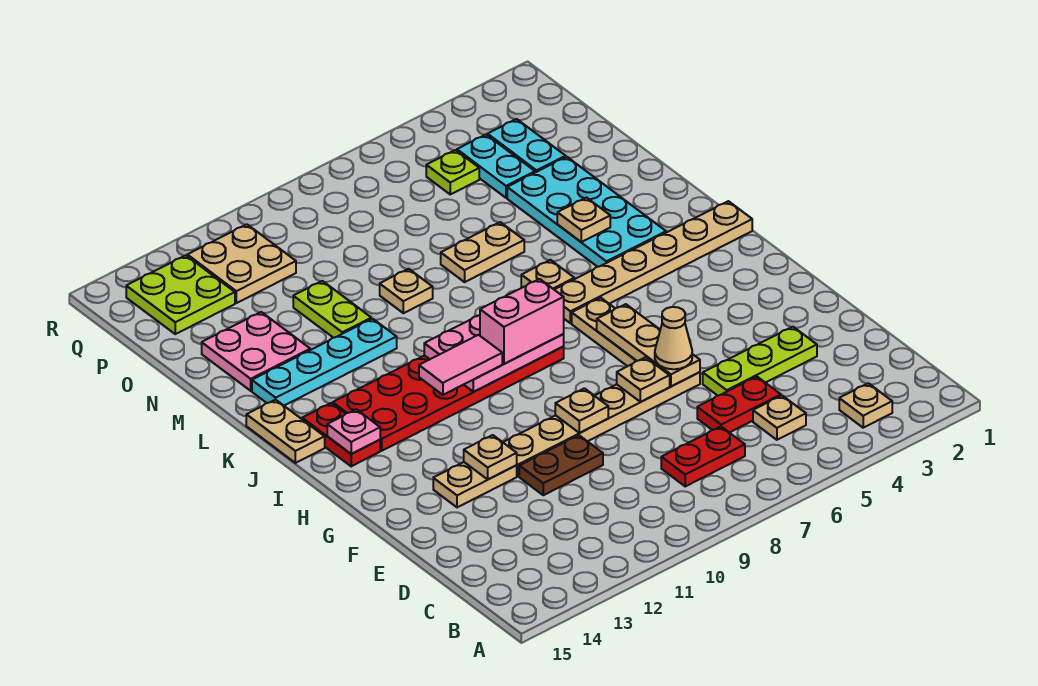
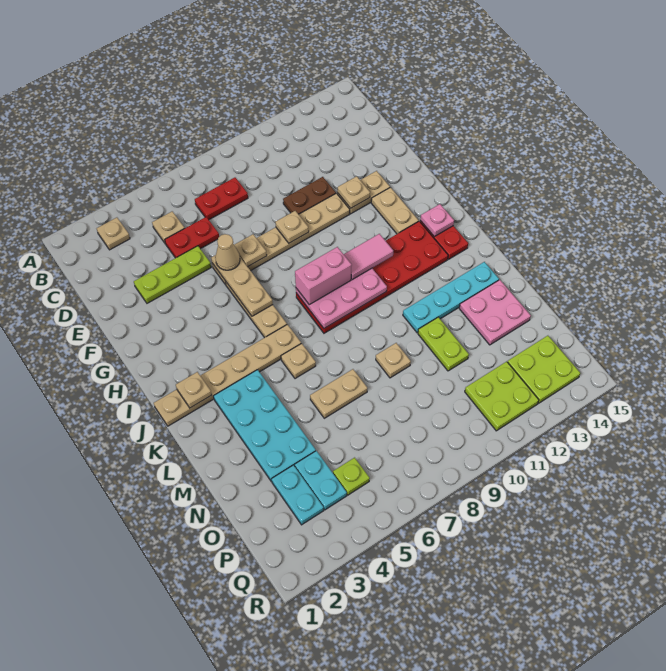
tan plate J15:K15 level 1 -> tan plate G13:H13 level 1
tan plate L4 level 2 -> tan plate J2 level 2
tan plate P11:Q12 level 1 -> lime plate P11:Q12 level 1

